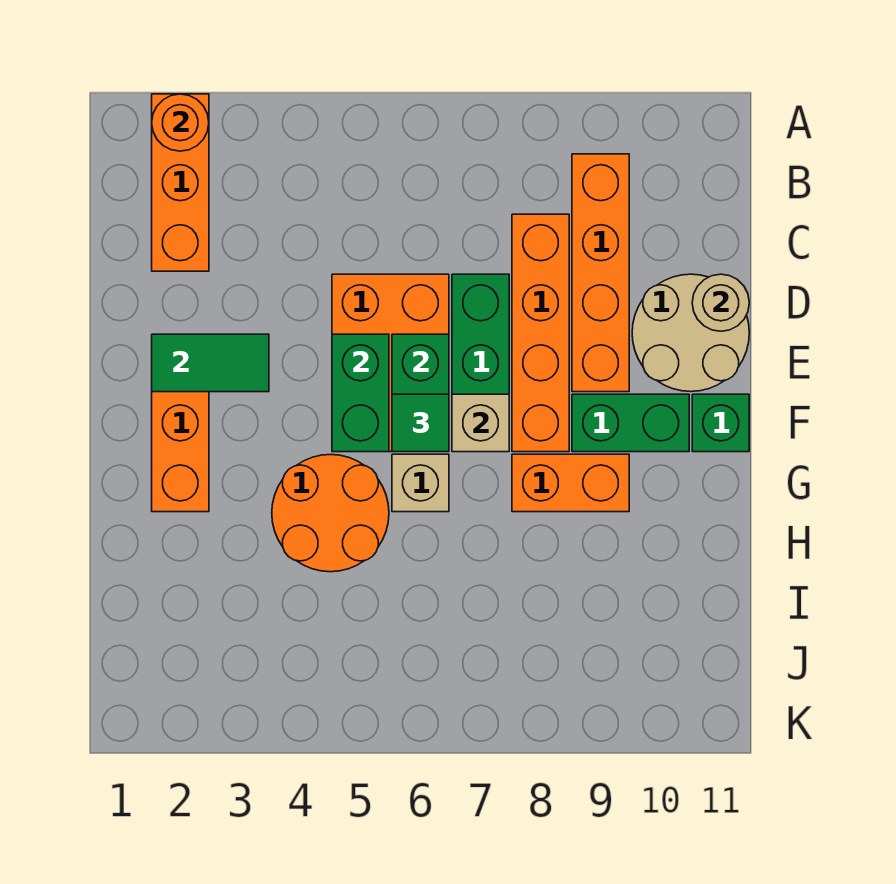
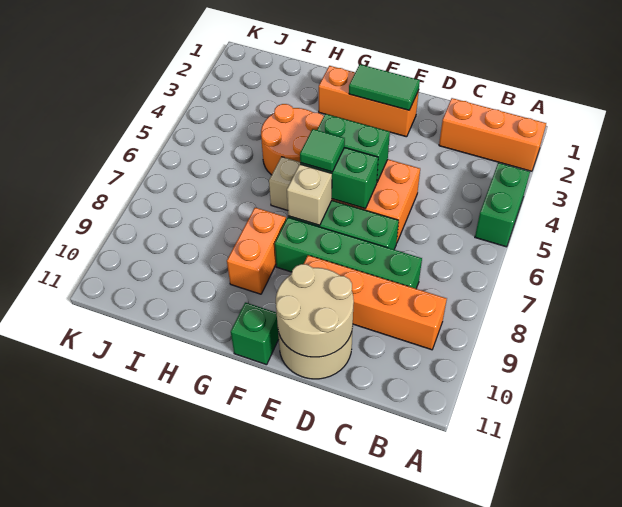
orange round brick A2 level 2 -> none
orange brick C8:F8 level 1 -> green brick C8:F8 level 1
tan round brick D11 level 2 -> tan round brick D10:E11 level 2
green tile E2:E3 level 2 -> green tile E2:F2 level 2
green brick F9:F10 level 1 -> green brick A4:A5 level 1

